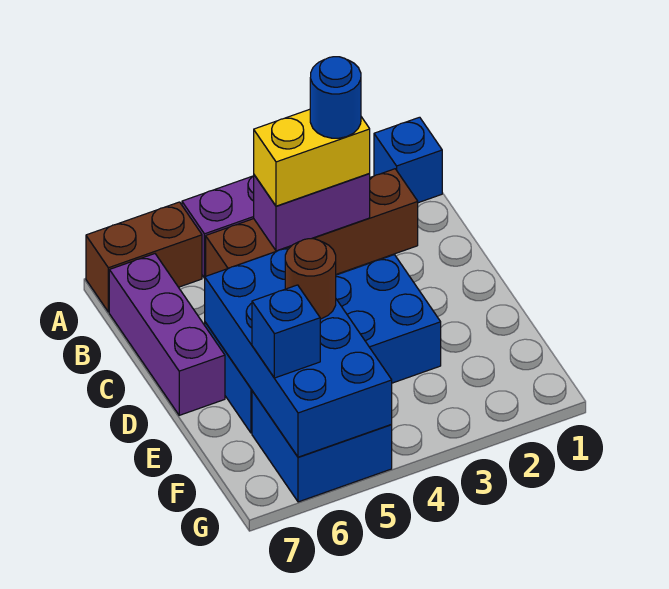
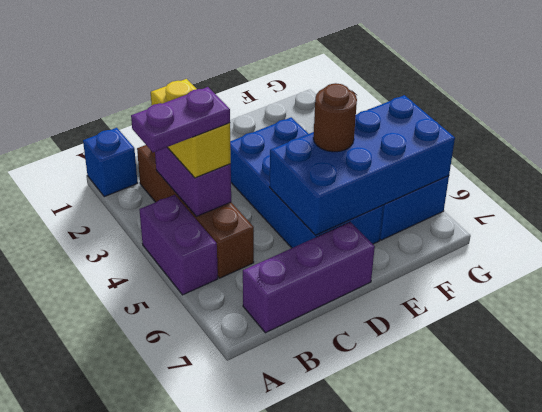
none -> purple plate A4:B4 level 4
brown brick A6:A7 level 1 -> none
blue round brick B3 level 4 -> none
blue brick F6 level 3 -> none

